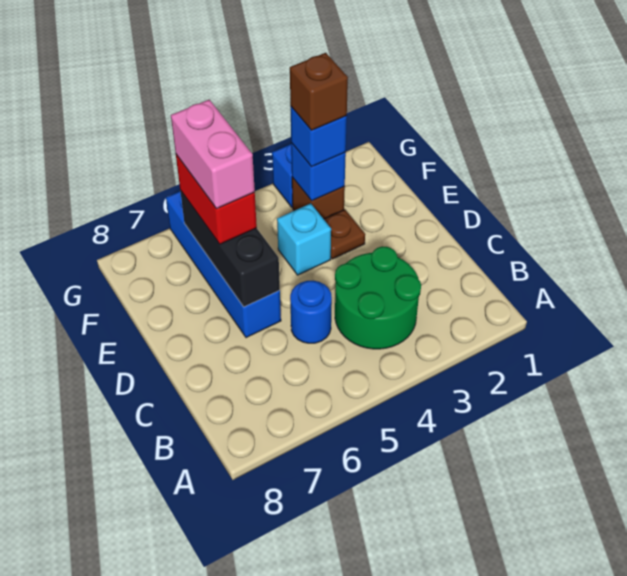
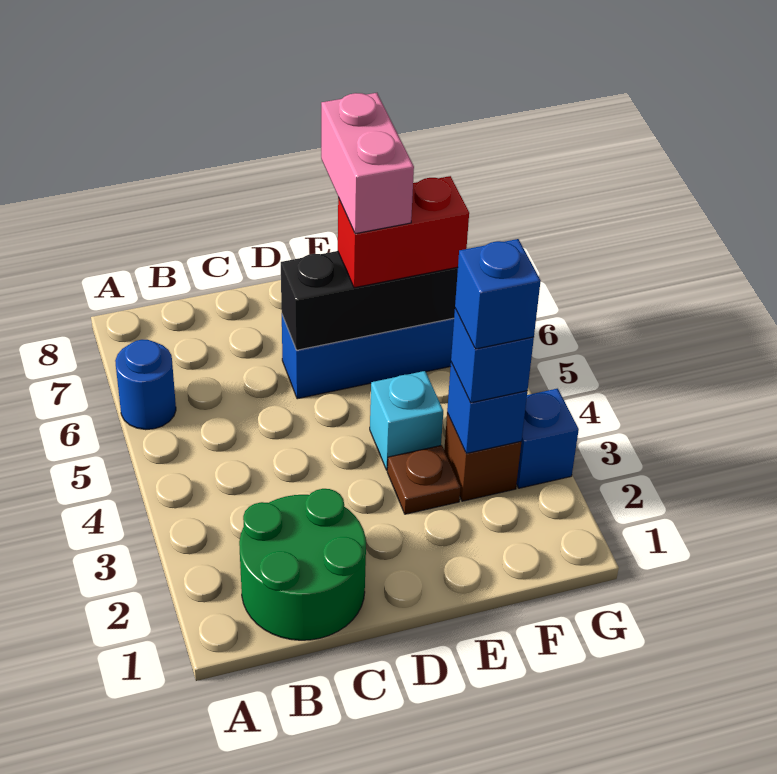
green round brick B3:C4 level 1 -> green round brick B1:C2 level 1
blue round brick C5 level 1 -> blue round brick A6 level 1
pink brick E6:F6 level 4 -> pink brick E6:E7 level 4
brown brick F3 level 4 -> blue brick F3 level 4

